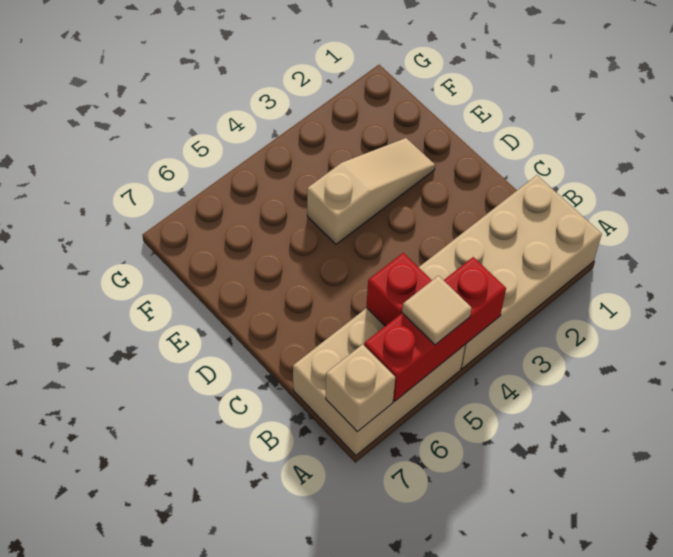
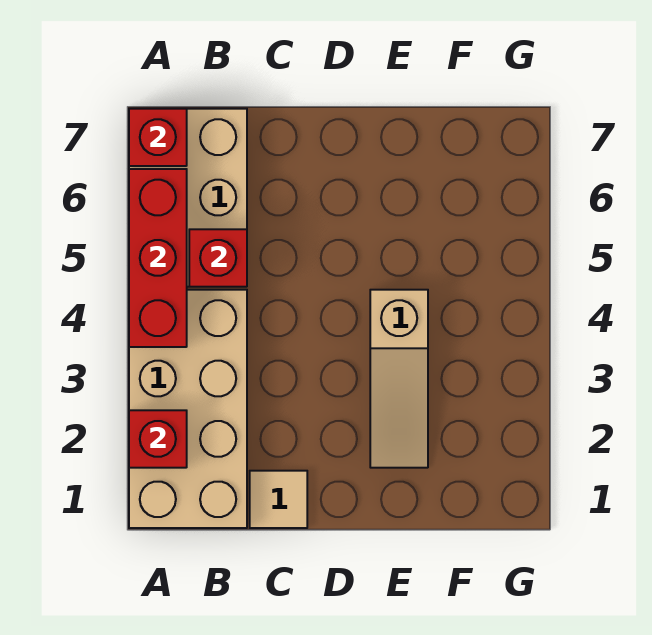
none -> red brick A2 level 2
tan tile A5 level 3 -> tan tile C1 level 1
tan brick A7 level 2 -> red brick A7 level 2

